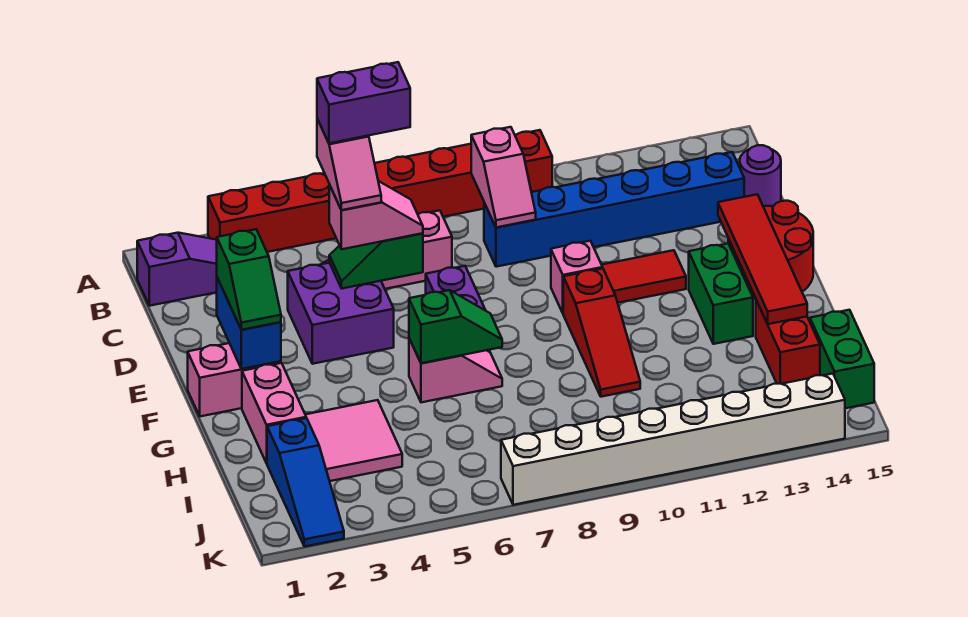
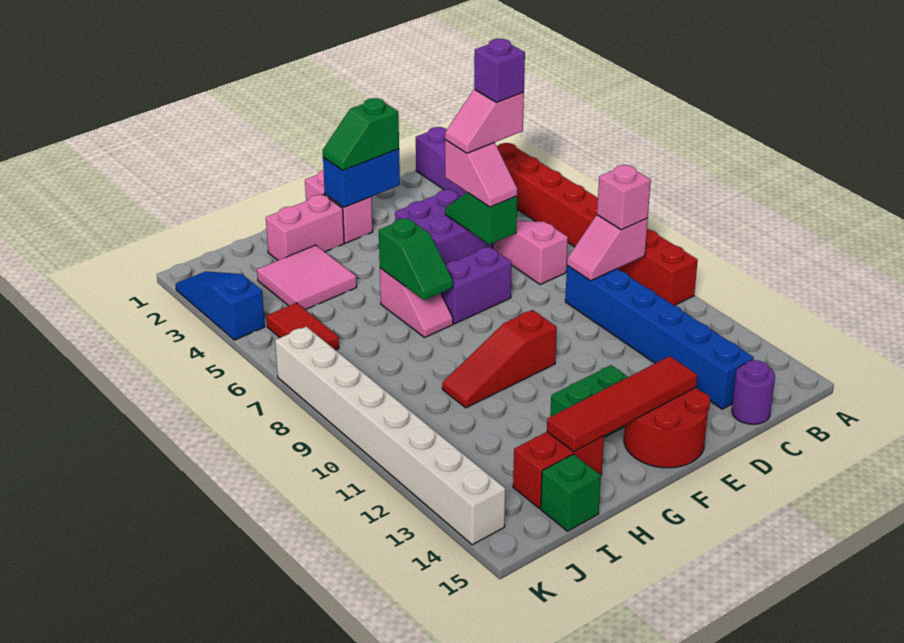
purple brick C5:C6 level 5 -> purple brick C5 level 5
pink brick E10 level 1 -> pink brick B9 level 3
red tile E11:E12 level 1 -> red tile J5:J6 level 1
blue slope I2:K2 level 1 top I -> blue slope K2:K4 level 1 top 4
green brick I15:J15 level 1 -> green brick I15 level 1

